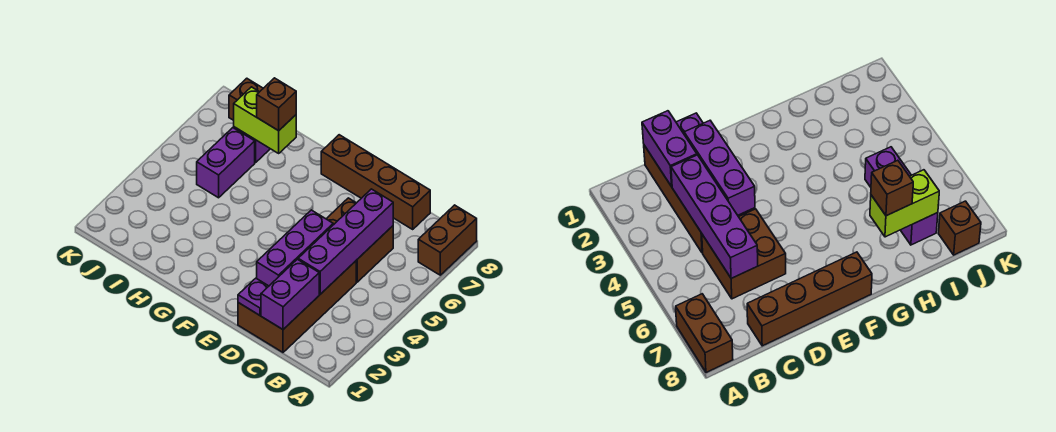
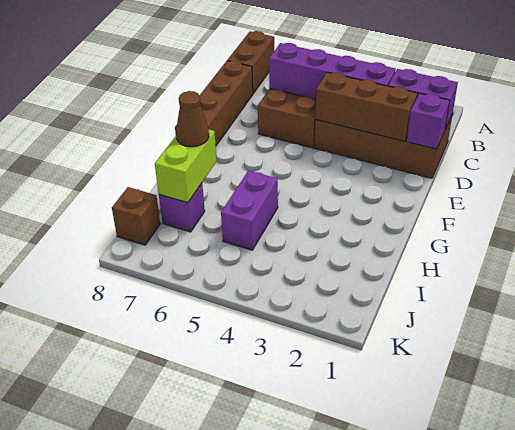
brown brick A7:A8 level 1 -> brown brick A8:B8 level 1
purple plate D1 level 2 -> purple brick D1 level 2
purple brick D2:D4 level 2 -> brown brick D2:D4 level 2
brown brick H7 level 3 -> brown cone H7 level 3
purple brick I5:I6 level 1 -> purple brick H5:I5 level 1

